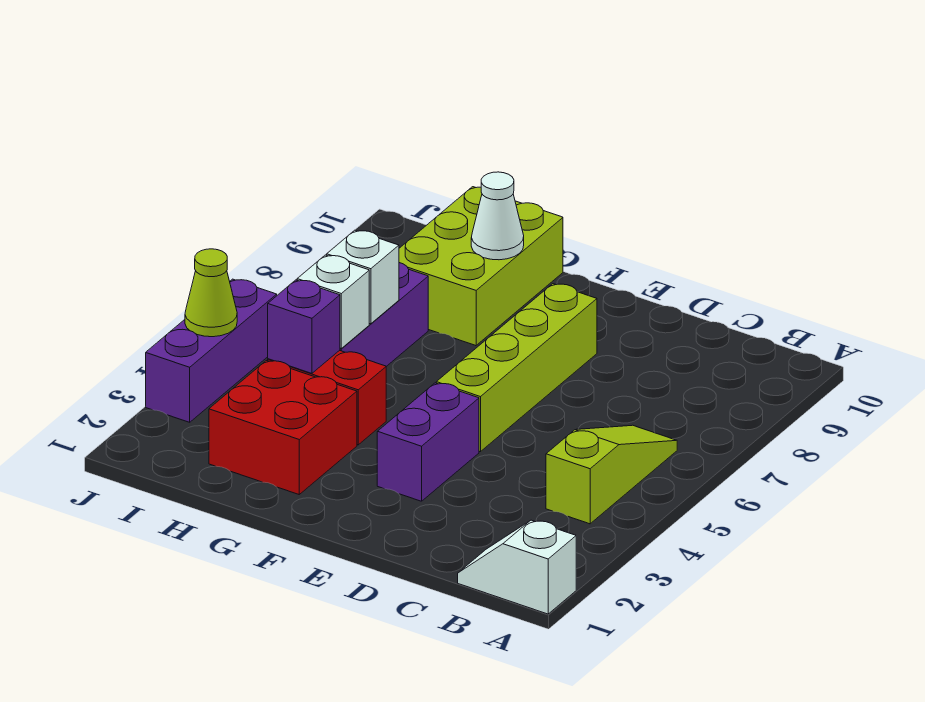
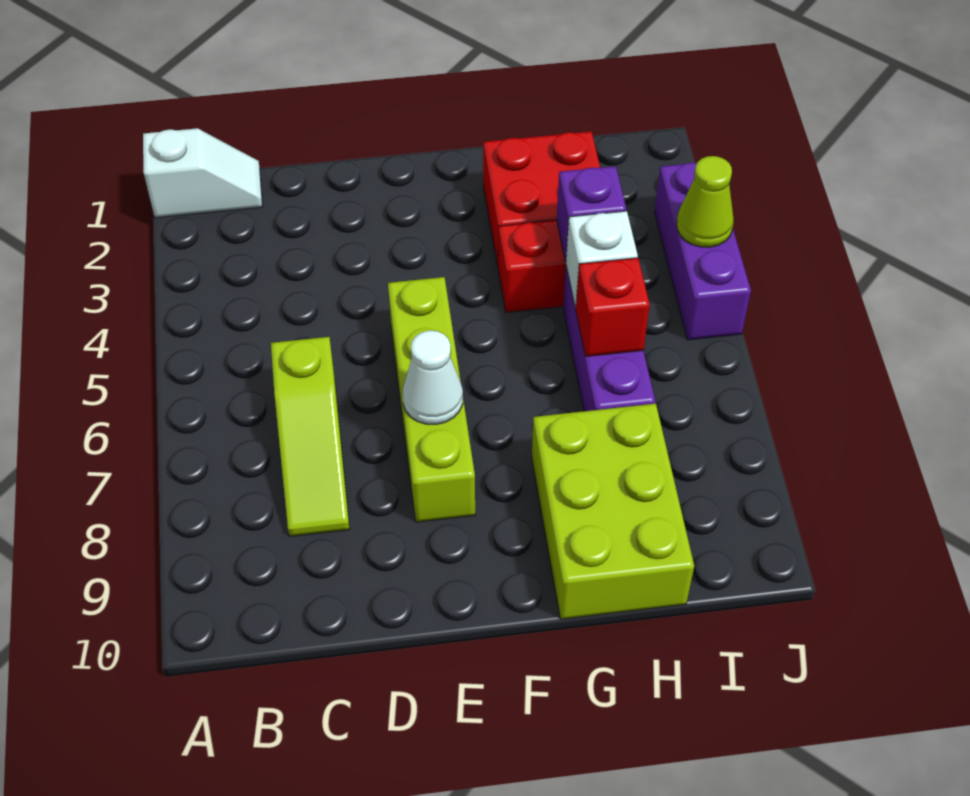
lime slope B4:B6 level 1 top 4 -> lime slope C6:C8 level 1 top 6
purple brick E3:E4 level 1 -> none
white cone G9 level 2 -> white cone E7 level 2
white brick H6 level 2 -> red brick H6 level 2

